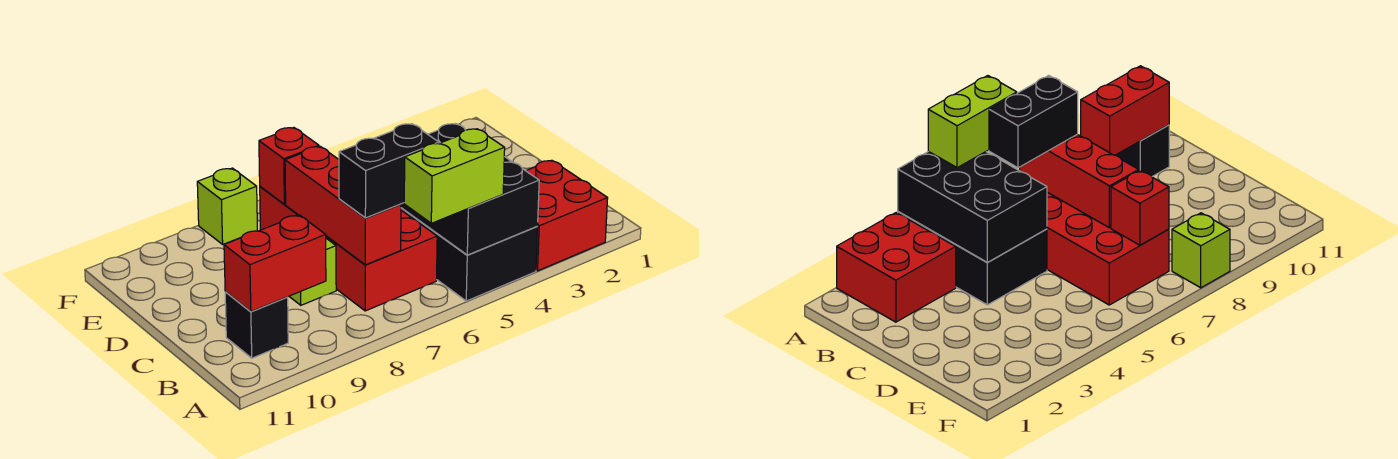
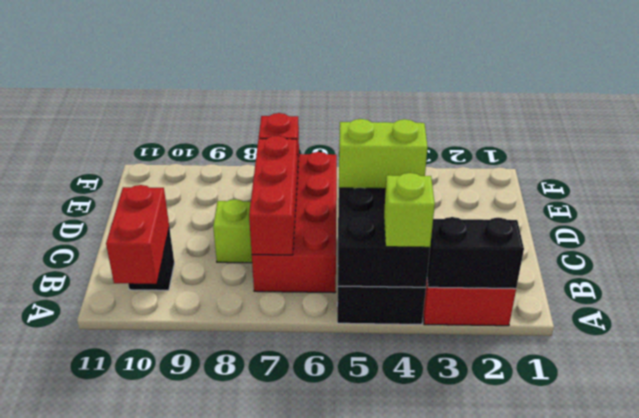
lime brick A5:A6 level 3 -> lime brick C4:C5 level 3
black brick B6:B7 level 3 -> black brick A2:A3 level 2
red brick B9:B10 level 2 -> red brick A10:B10 level 2
lime brick F8 level 1 -> lime brick A4 level 3

